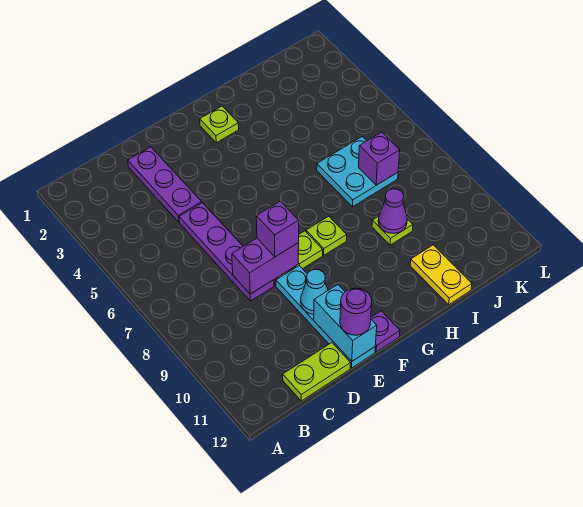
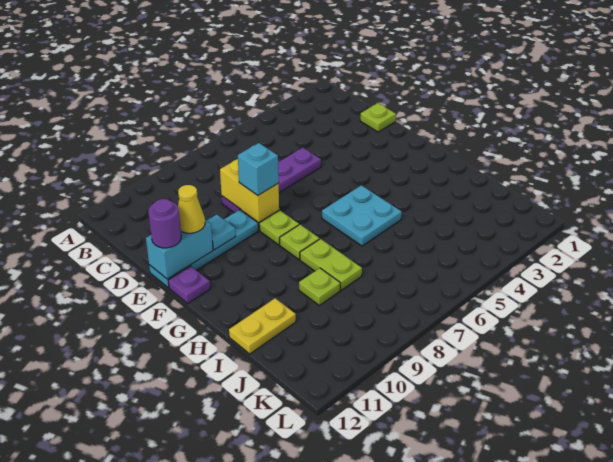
lime plate C12:D12 level 1 -> lime plate H8:I8 level 1
purple plate D2:D4 level 1 -> none
purple brick D8:E8 level 2 -> yellow brick D8:E8 level 2
purple brick E8 level 3 -> cyan brick E8 level 3
cyan cone E10 level 2 -> cyan plate E10 level 2
none -> yellow cone E11 level 3
lime plate G2 level 1 -> lime plate D1 level 1
cyan plate I6:J7 level 1 -> cyan plate G5:H6 level 1
purple cone I9 level 2 -> none
purple brick J7 level 2 -> none

